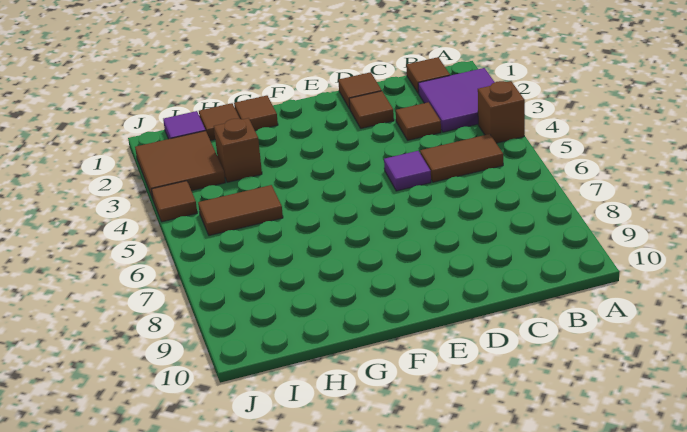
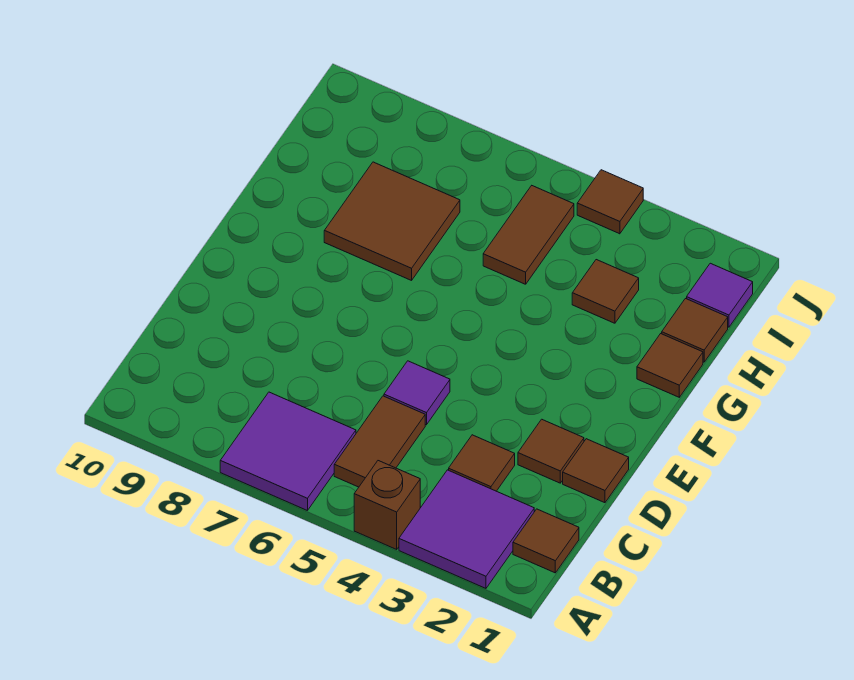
none -> purple tile A6:B7 level 1
brown brick H3 level 1 -> brown tile H3 level 1
brown tile I2:J3 level 1 -> brown tile G7:H8 level 1

